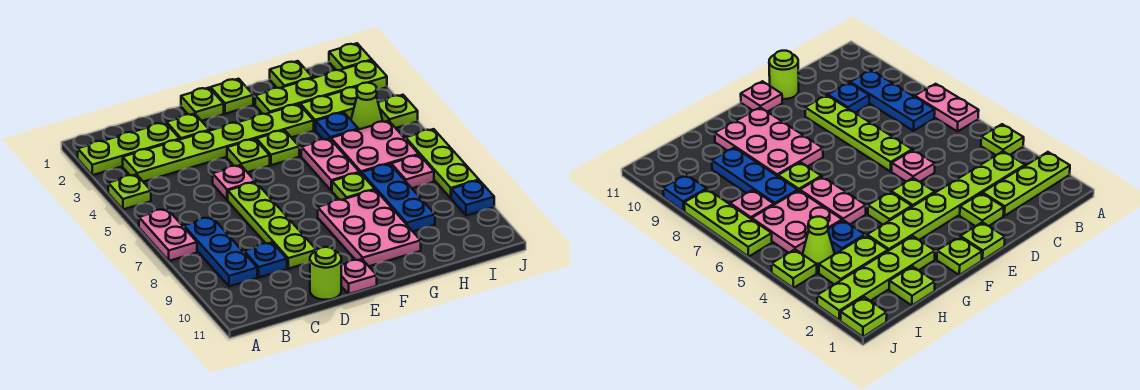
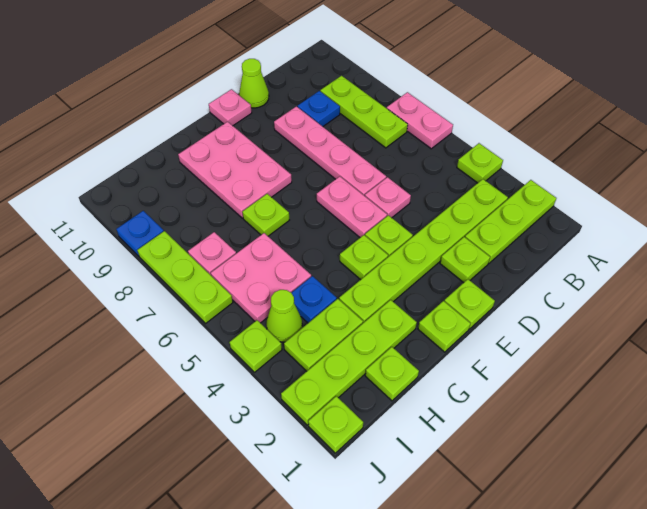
blue plate B7:B9 level 1 -> lime plate B7:B9 level 1
lime plate D6:D9 level 1 -> pink plate D6:D9 level 1
lime round brick D11 level 1 -> lime cone D11 level 1
pink plate G5:G6 level 1 -> pink plate E5:E6 level 1
blue plate H7:H9 level 1 -> none

